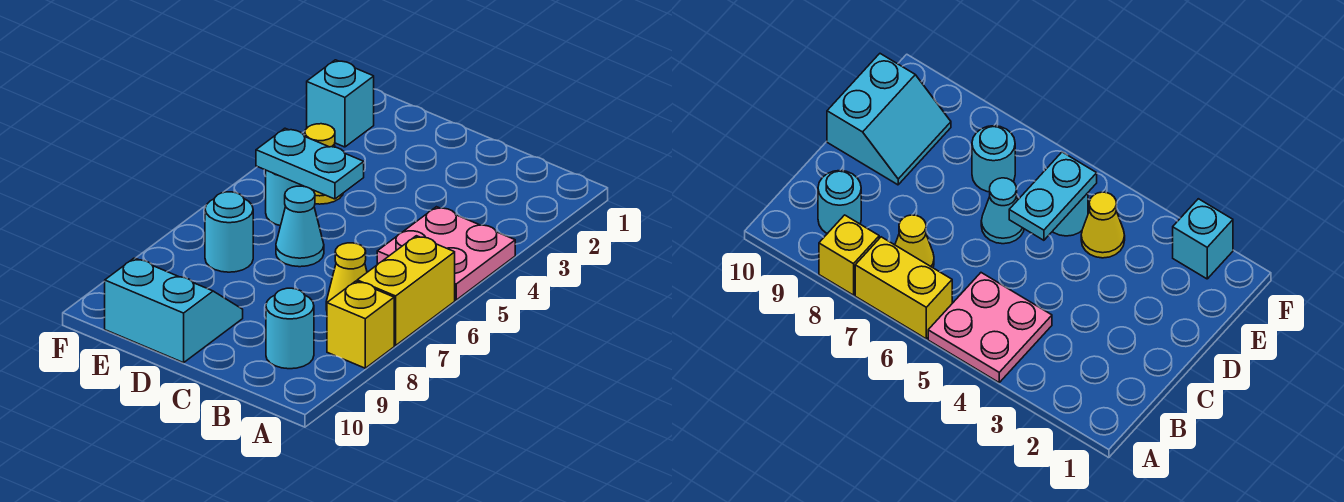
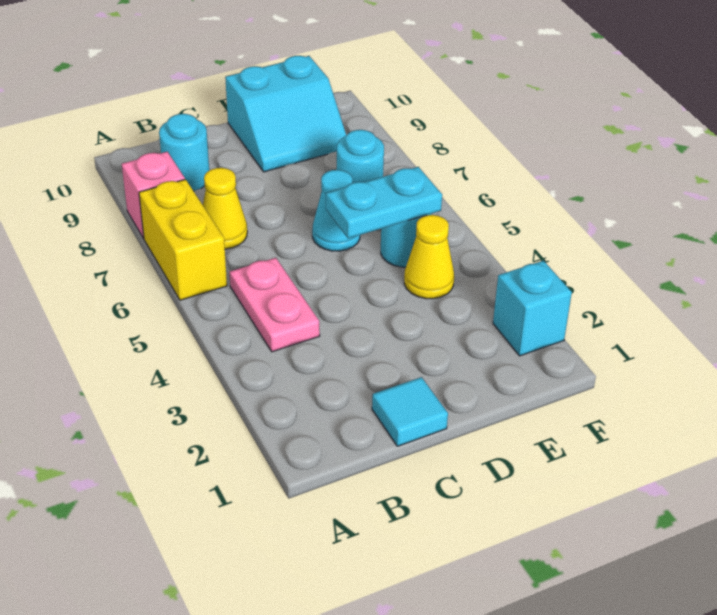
pink plate A4:B5 level 1 -> pink plate B4:B5 level 1
yellow brick A8 level 1 -> pink brick A8 level 1
none -> cyan tile C1 level 1

